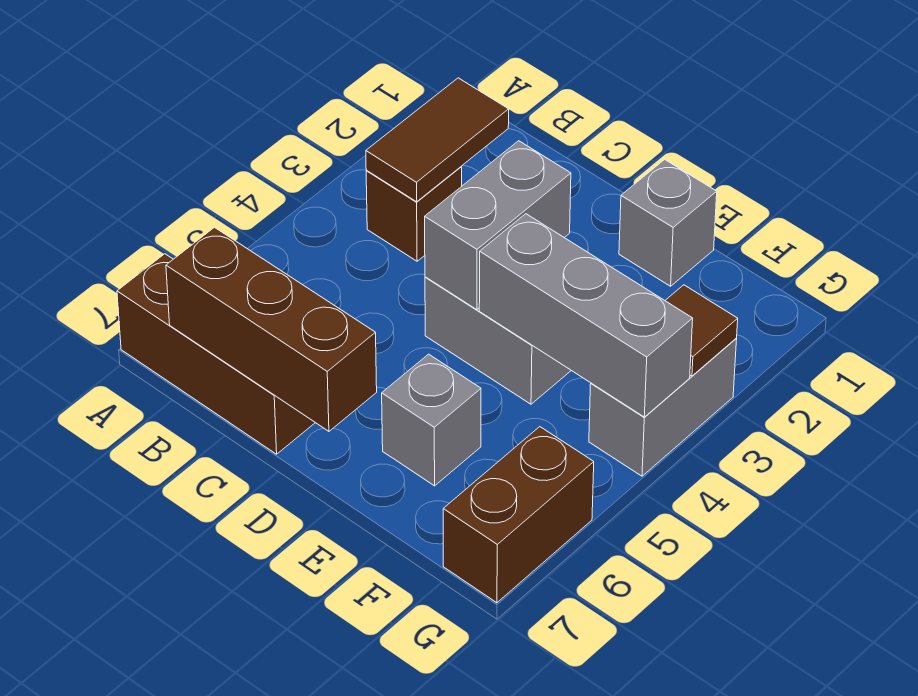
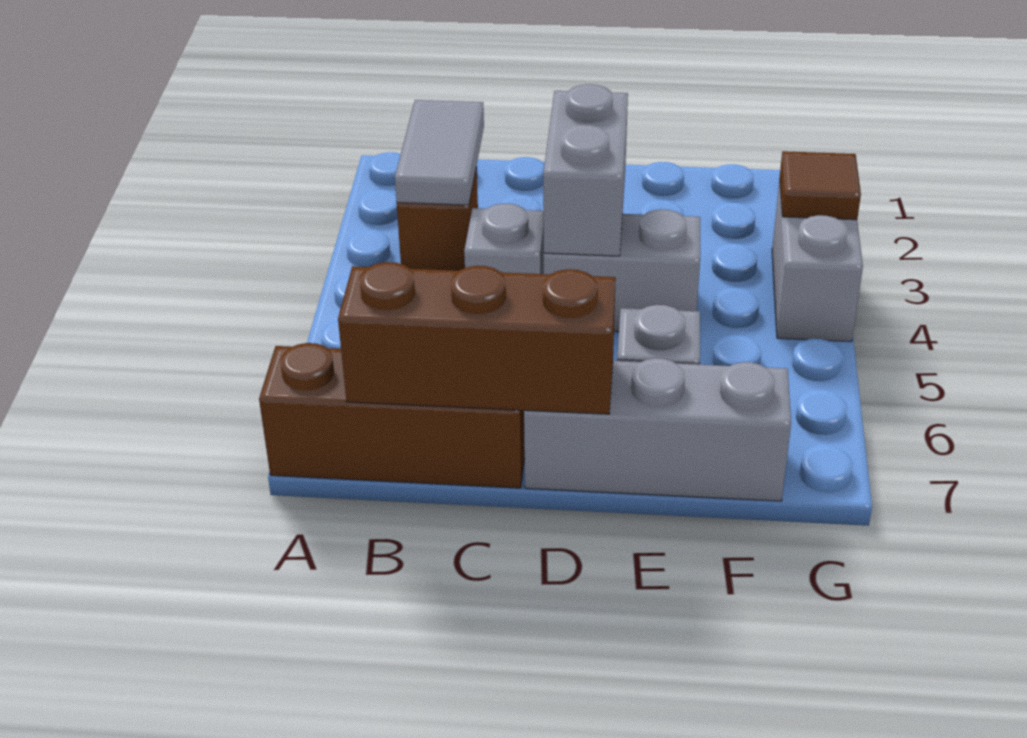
brown tile B2:B3 level 2 -> grey tile B2:B3 level 2
grey brick E1 level 1 -> grey brick C4 level 1
grey brick E4:G4 level 2 -> grey brick D7:F7 level 1
brown brick G6:G7 level 1 -> none

